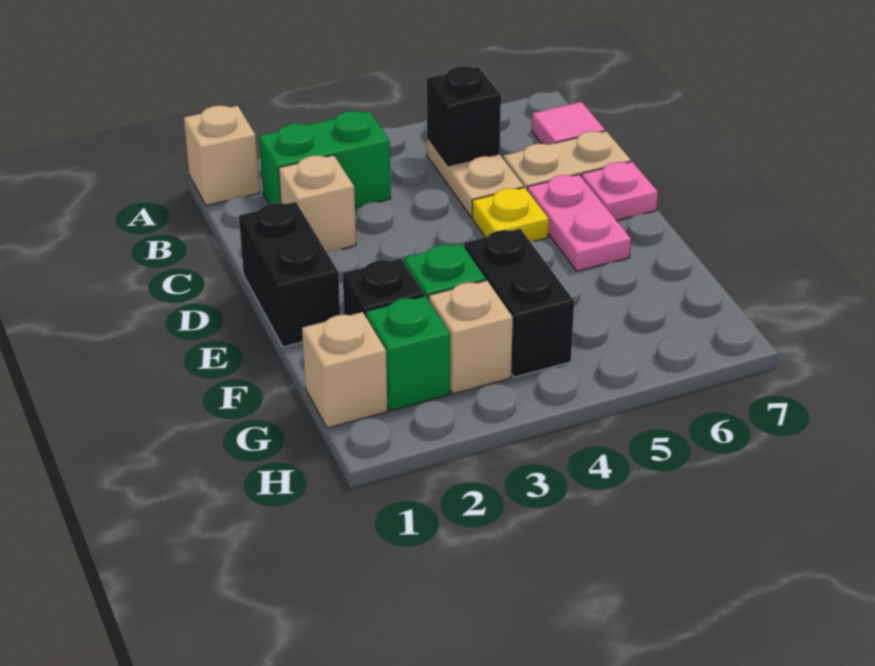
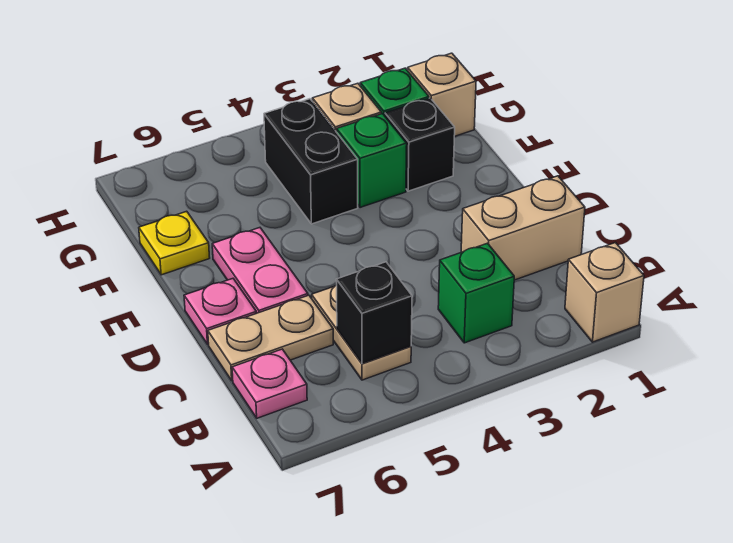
green brick B2:B3 level 1 -> green brick B3 level 1
pink tile B7 level 1 -> pink plate B7 level 1
tan brick C2 level 1 -> tan brick C1:C2 level 1
black brick D1:E1 level 1 -> none
yellow plate D5 level 1 -> yellow plate F7 level 1

